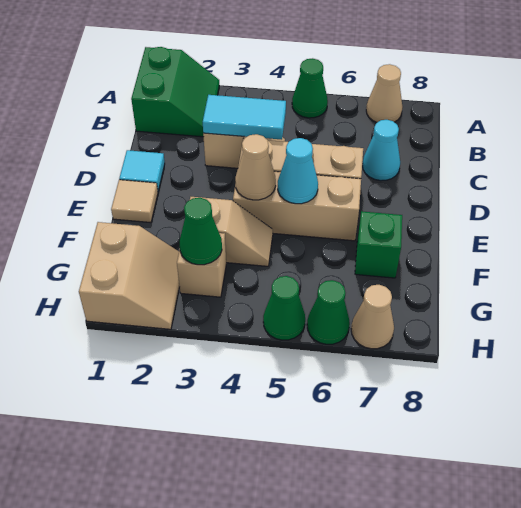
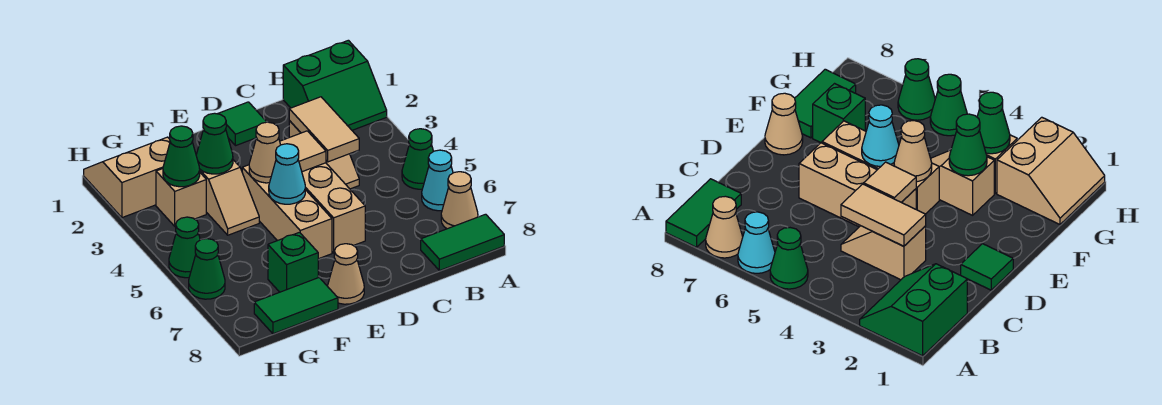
none -> green tile A8:B8 level 1
cyan tile C3:C4 level 2 -> tan tile C3:C4 level 2
cyan cone C7 level 1 -> cyan cone A6 level 1
cyan tile D1 level 1 -> green tile D1 level 1
tan tile E1 level 1 -> tan tile D4 level 2
none -> green cone F3 level 2
none -> green tile F8:G8 level 1
tan slope G1:H2 level 1 top 1 -> tan slope G1:H2 level 1 top 2
tan cone H7 level 1 -> tan cone E8 level 1

